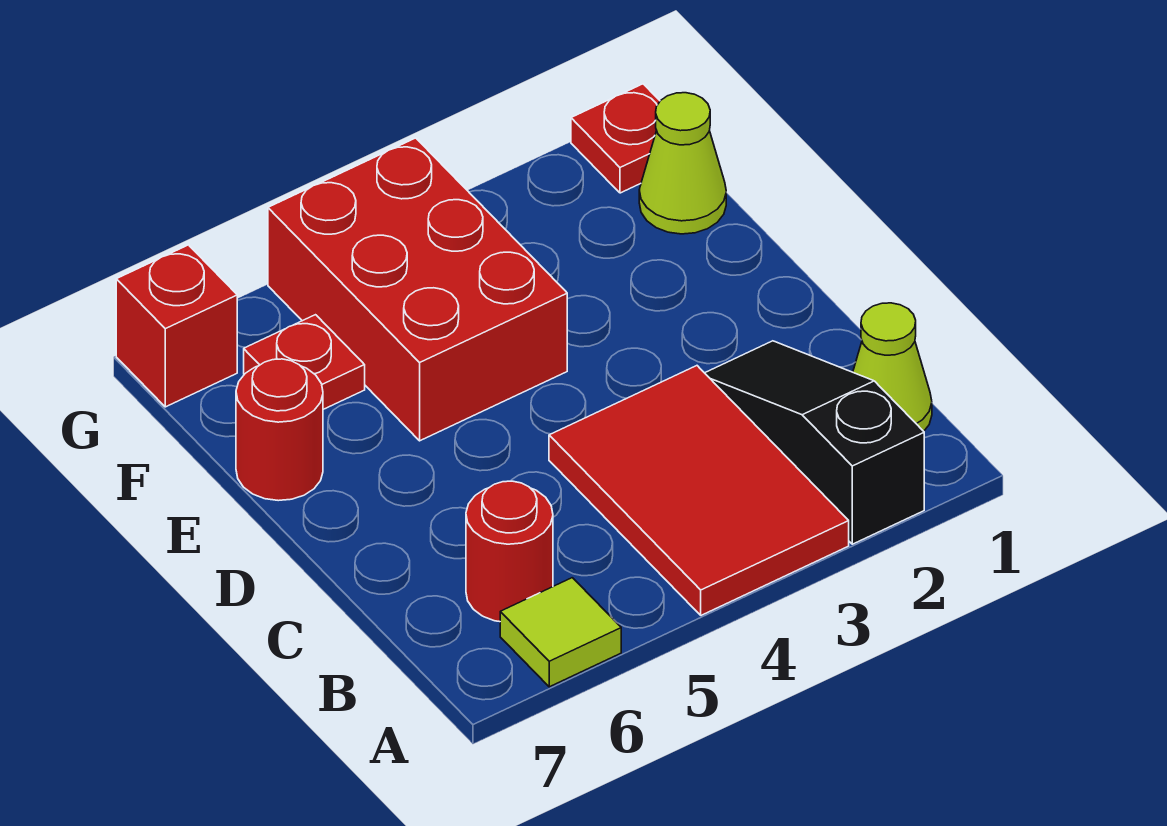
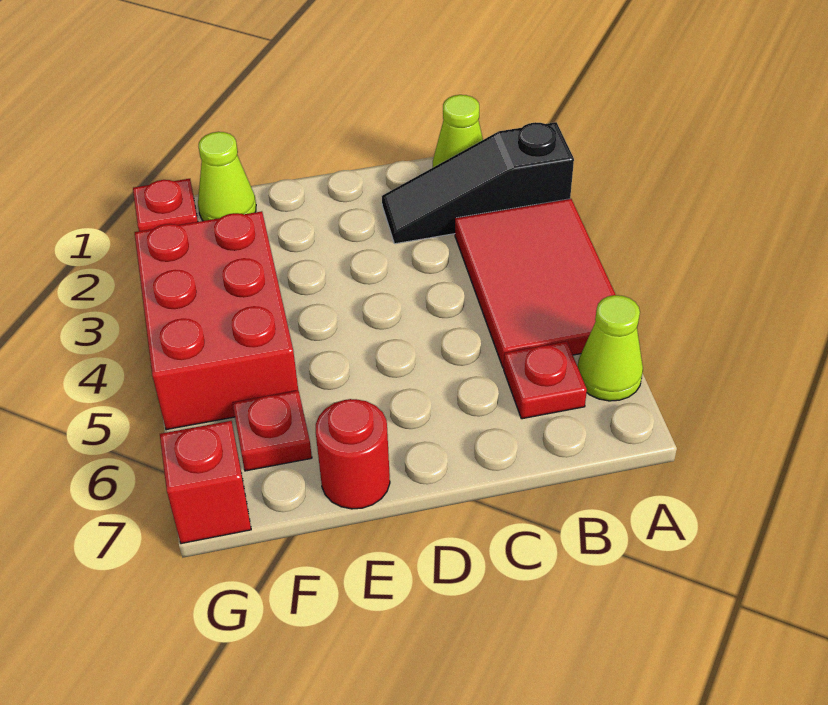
red tile A3:C4 level 1 -> red tile A3:B5 level 1
lime tile A6 level 1 -> lime cone A6 level 1
red round brick B6 level 1 -> red plate B6 level 1
red brick E4:G5 level 1 -> red brick F3:G5 level 1

